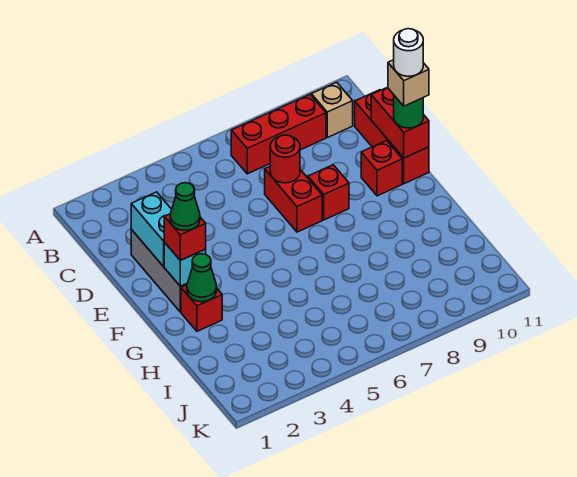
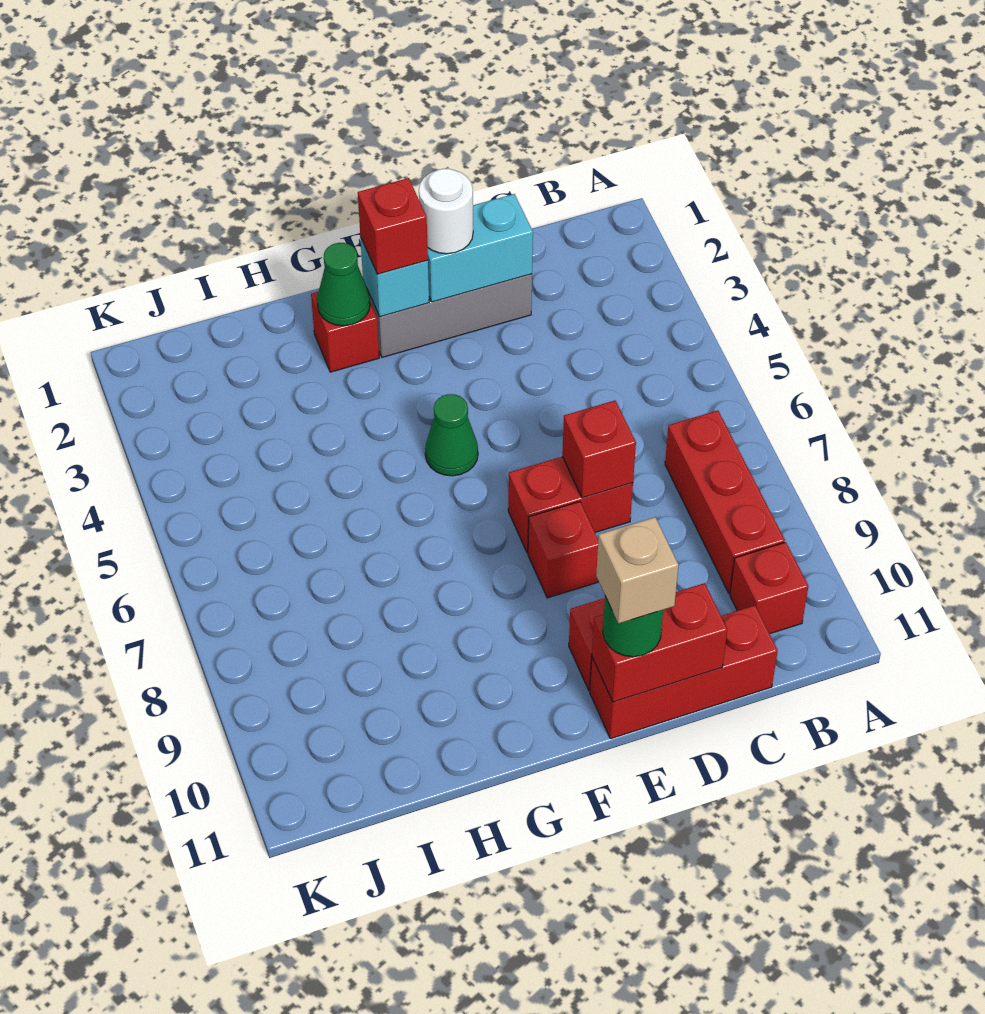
tan brick B10 level 1 -> red brick B10 level 1
red round brick D7 level 2 -> red brick D7 level 2
white round brick E11 level 5 -> white round brick E2 level 3
green cone F2 level 4 -> green cone F5 level 1

